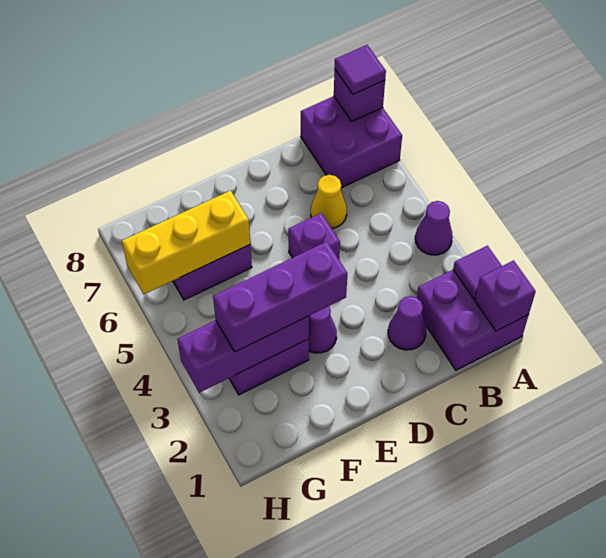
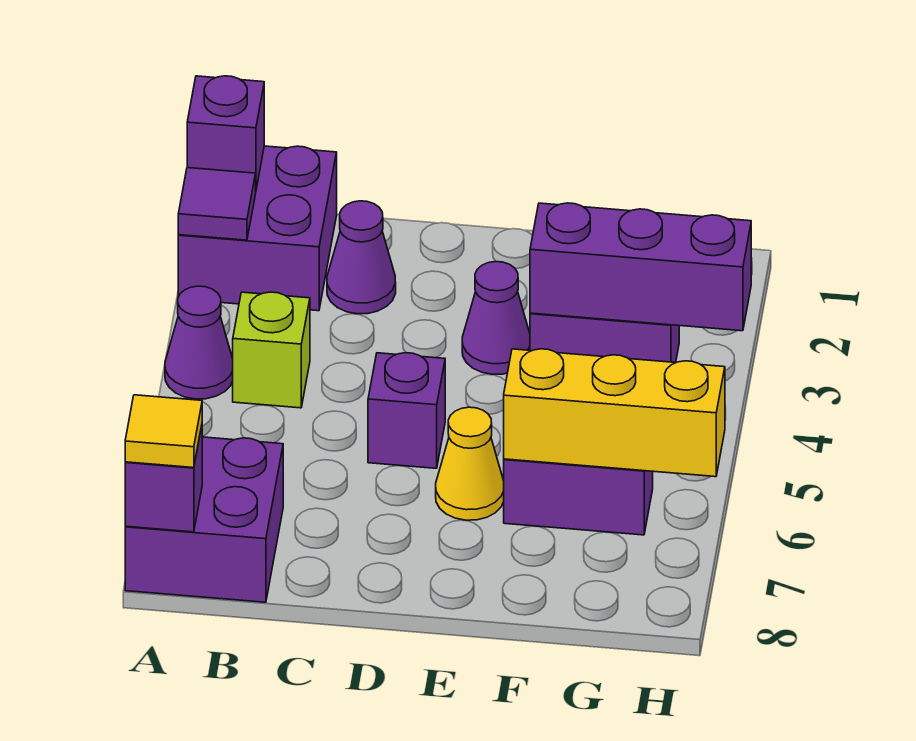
purple tile A8 level 3 -> yellow tile A8 level 3
none -> lime brick B4 level 1
yellow cone C6 level 1 -> yellow cone E6 level 1
purple brick E3:G3 level 3 -> none

